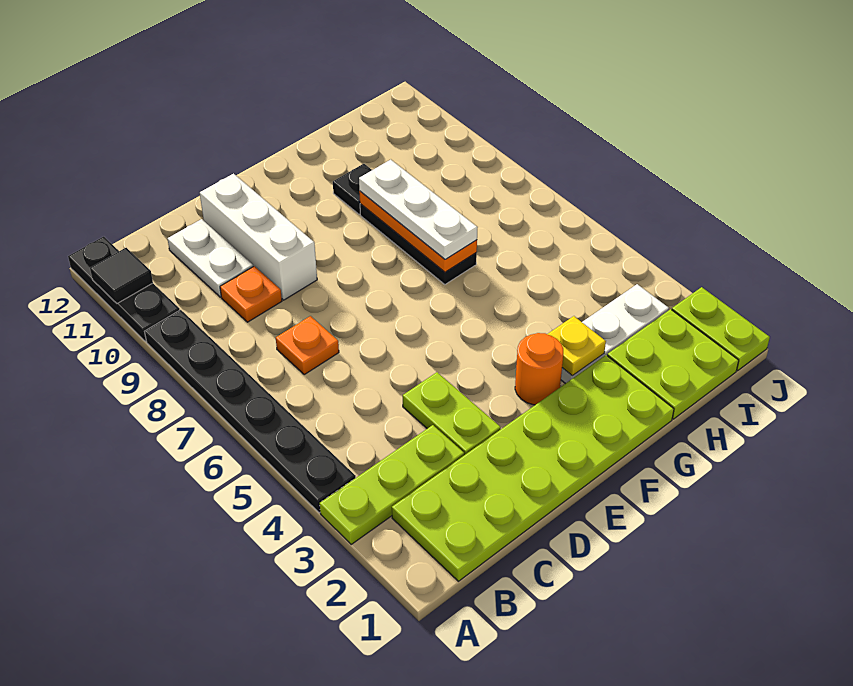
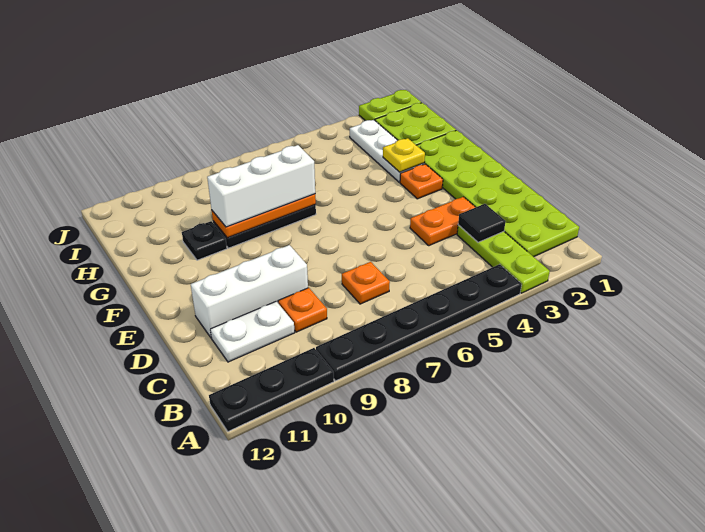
black tile A11 level 2 -> black tile C3 level 2
lime plate D3:D4 level 1 -> orange plate D3:D4 level 1
orange round brick F3 level 1 -> orange plate F3 level 1
white plate G7:G9 level 3 -> white brick G7:G9 level 3

